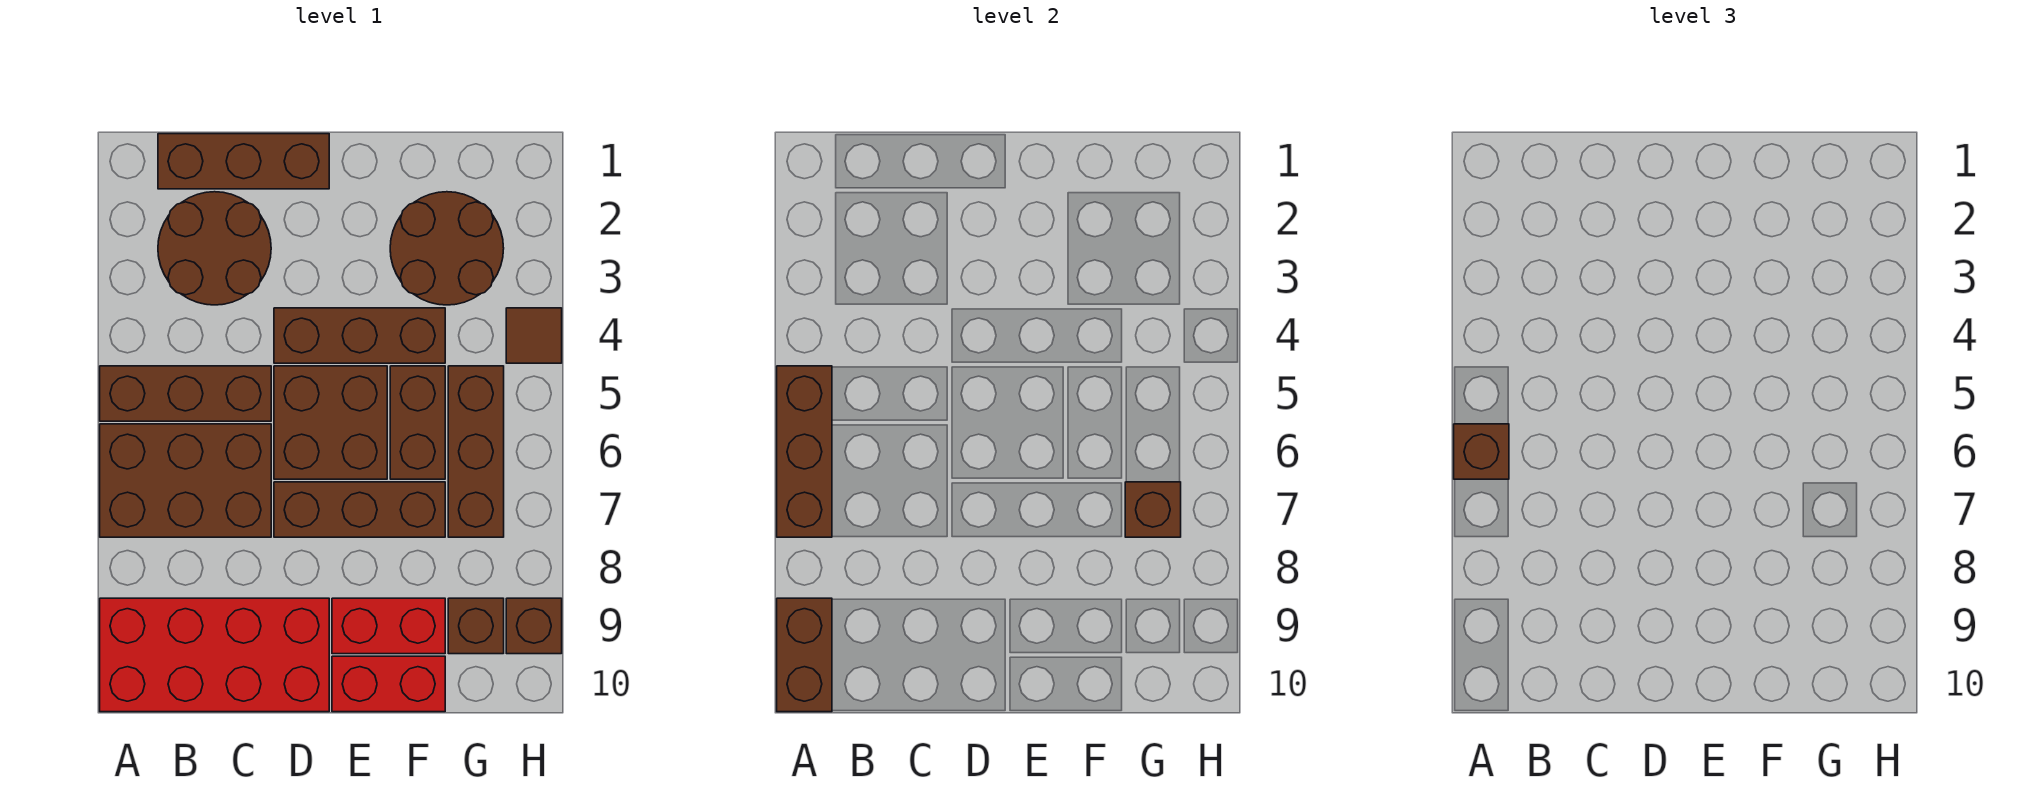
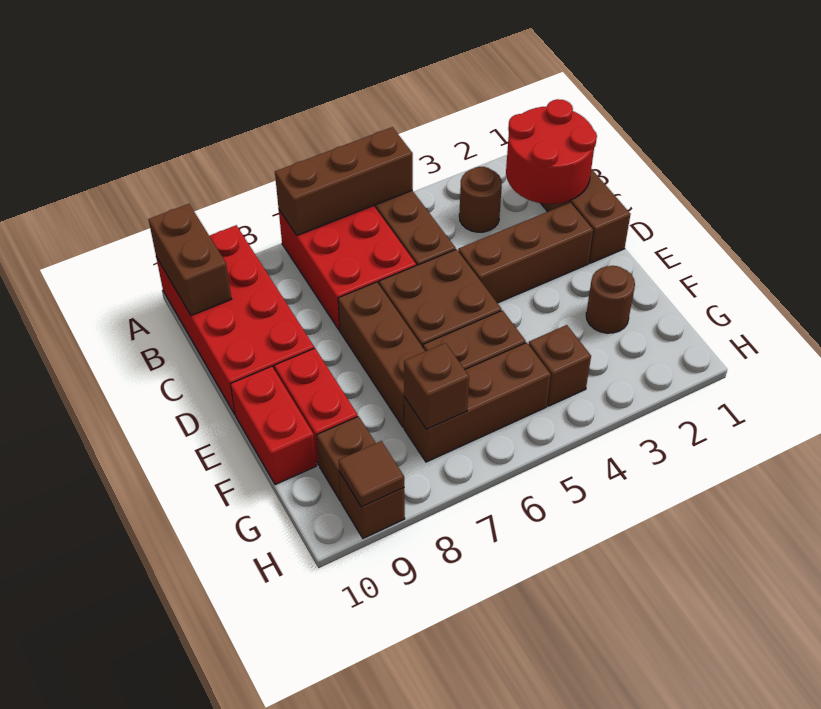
brown brick A6:C7 level 1 -> red brick A6:C7 level 1
brown brick A6 level 3 -> brown brick G4 level 1
brown brick A9:A10 level 2 -> brown brick A10:B10 level 2
none -> red round brick B1:C2 level 2
brown round brick B2:C3 level 1 -> brown round brick B3 level 1
brown brick D4:F4 level 1 -> brown brick D2:D4 level 1
brown round brick F2:G3 level 1 -> brown round brick F2 level 1
brown tile H4 level 1 -> brown tile H9 level 2

